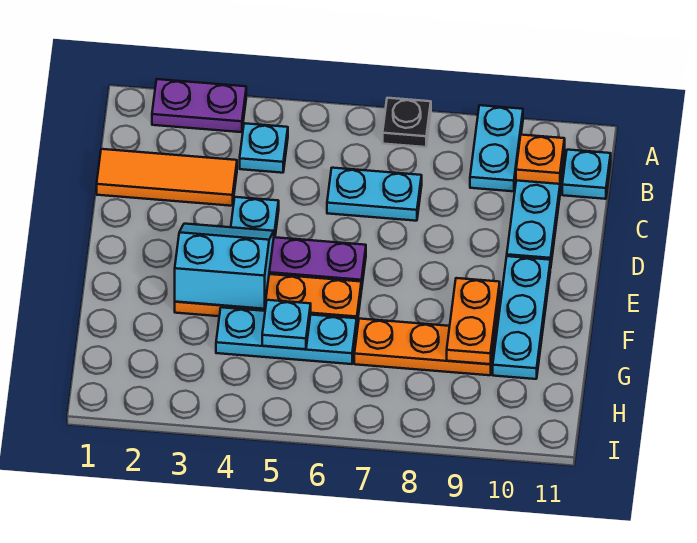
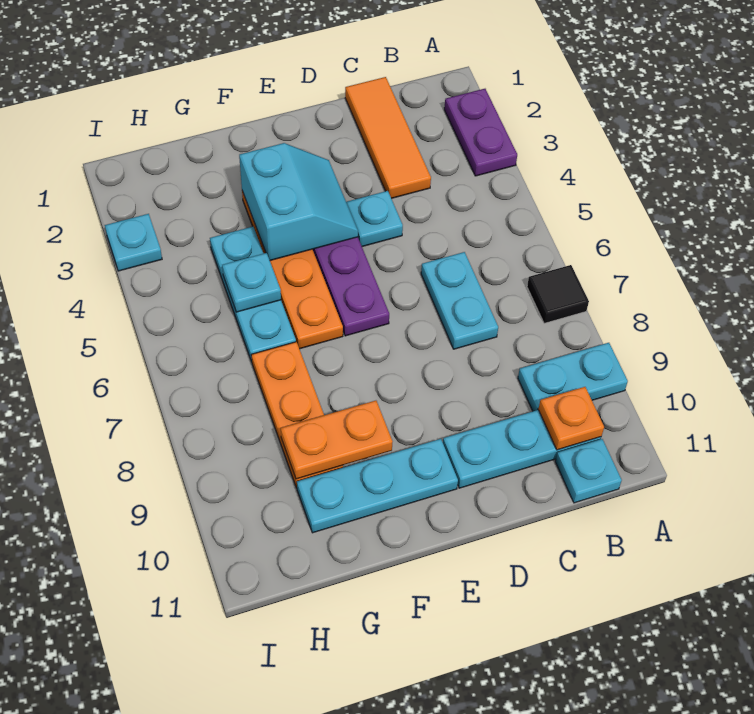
black plate A7 level 1 -> black tile A7 level 1
cyan plate B4 level 1 -> cyan plate I3 level 1

